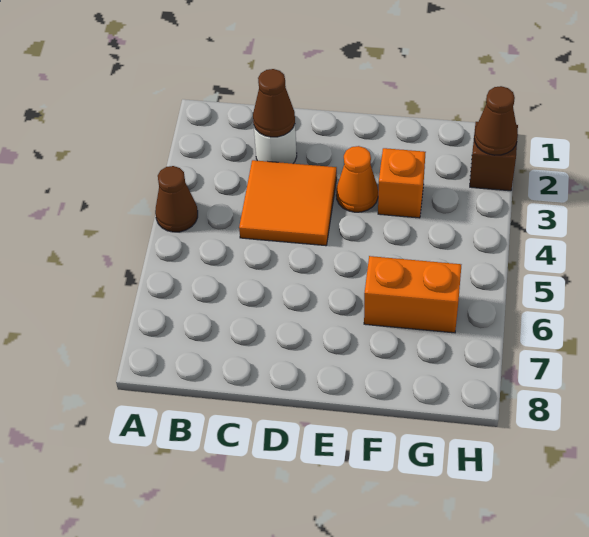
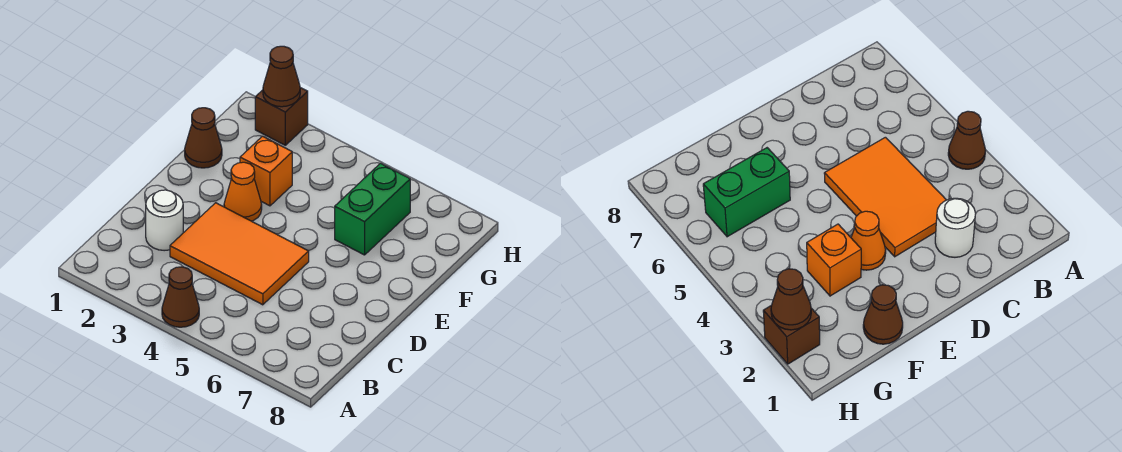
brown cone C2 level 2 -> brown cone F1 level 1
orange tile C3:D4 level 1 -> orange tile C3:D5 level 1
orange brick F6:G6 level 1 -> green brick F6:G6 level 1

